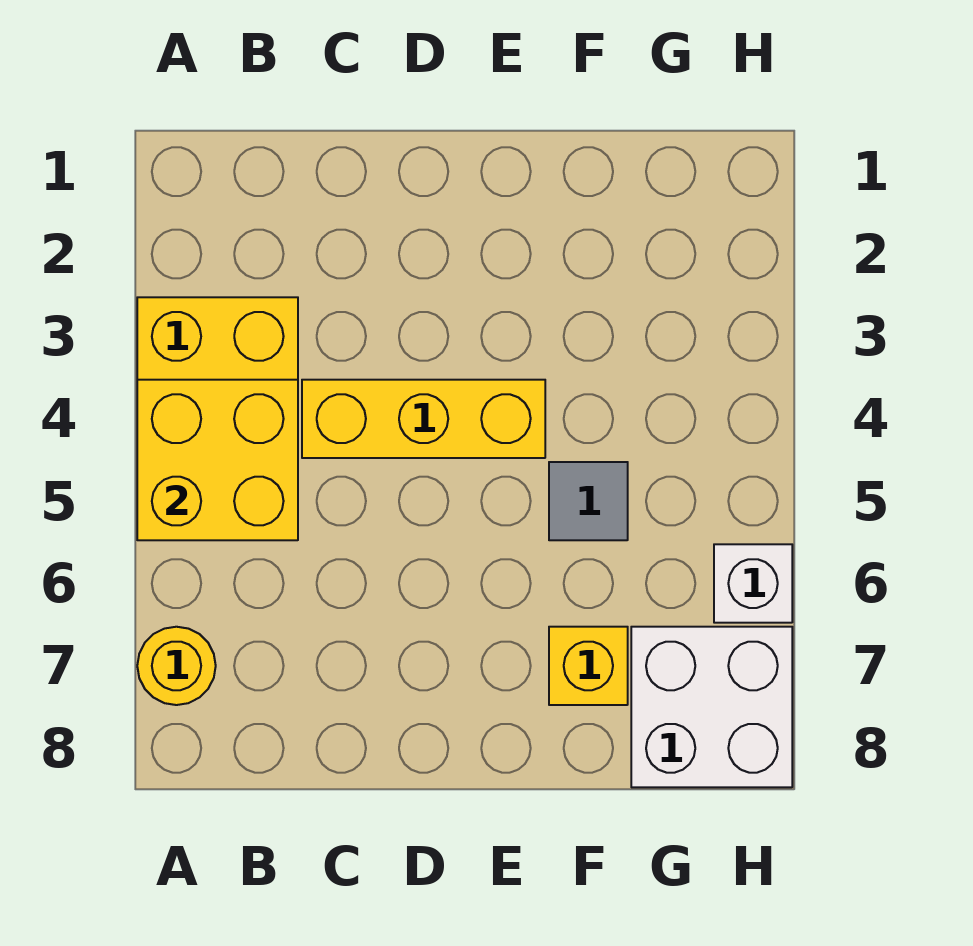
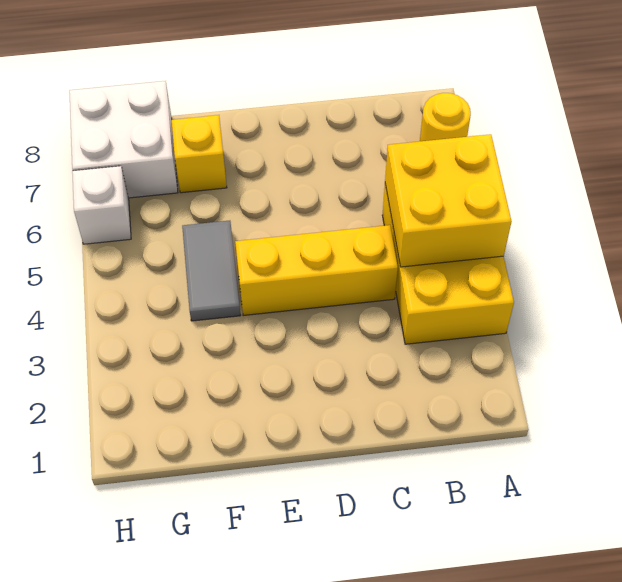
grey tile F5 level 1 -> grey tile F4:F5 level 1

